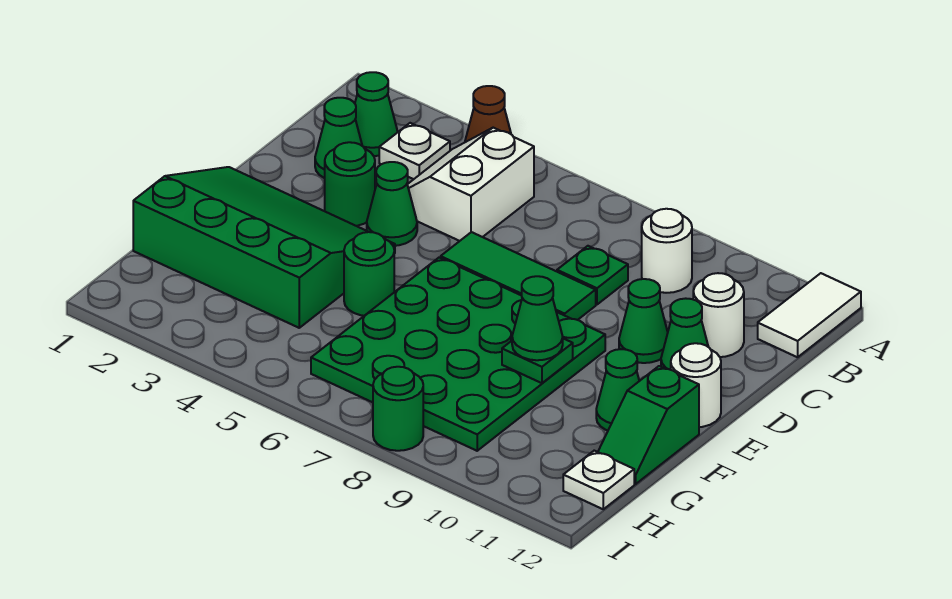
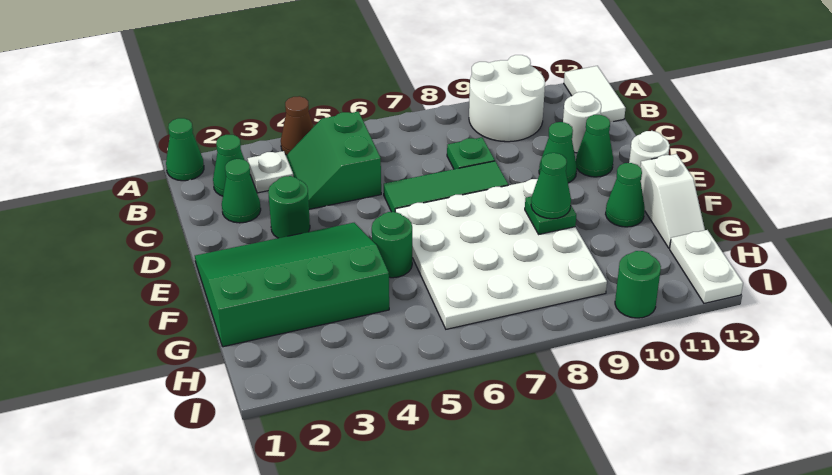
white slope B4:C5 level 1 top 5 -> green slope B4:C5 level 1 top 5
white round brick B9 level 1 -> white round brick A9:B10 level 1
green cone D4 level 1 -> green cone A1 level 1
green plate E6:H9 level 1 -> white plate E6:H9 level 1
green slope F12:G12 level 1 top F -> white slope F12:G12 level 1 top F
white plate H12 level 1 -> white plate H12:I12 level 1
green round brick I8 level 1 -> green round brick I10 level 1

